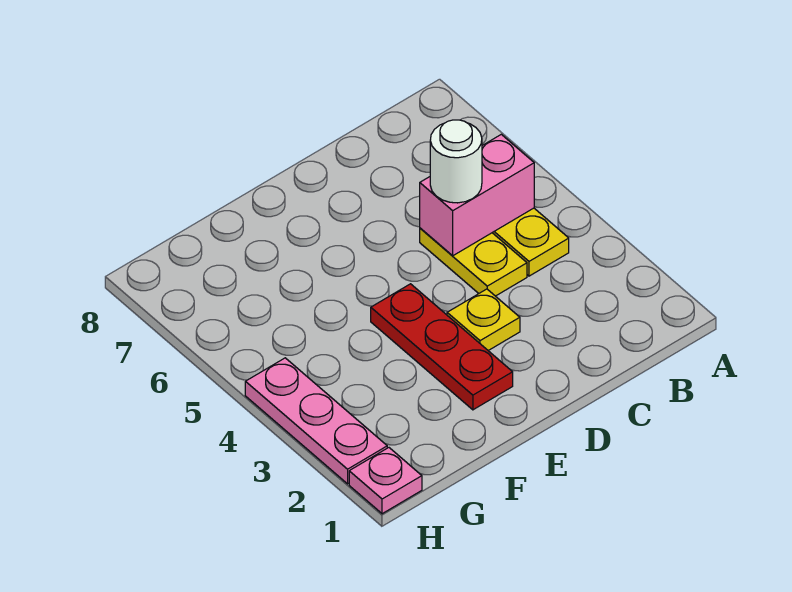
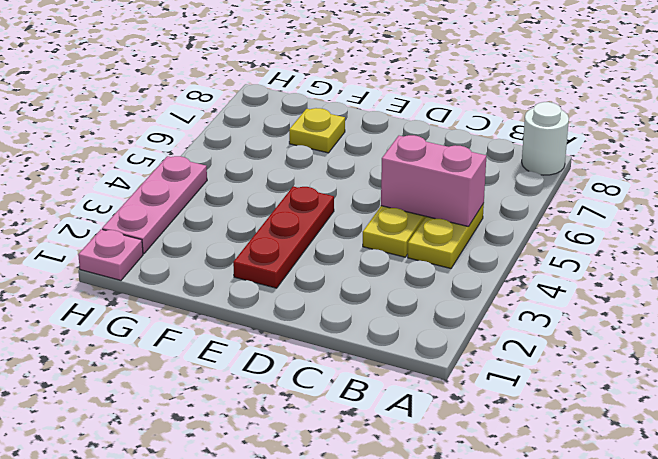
white round brick C5 level 3 -> white round brick A8 level 1
yellow plate D3 level 1 -> yellow plate F7 level 1

